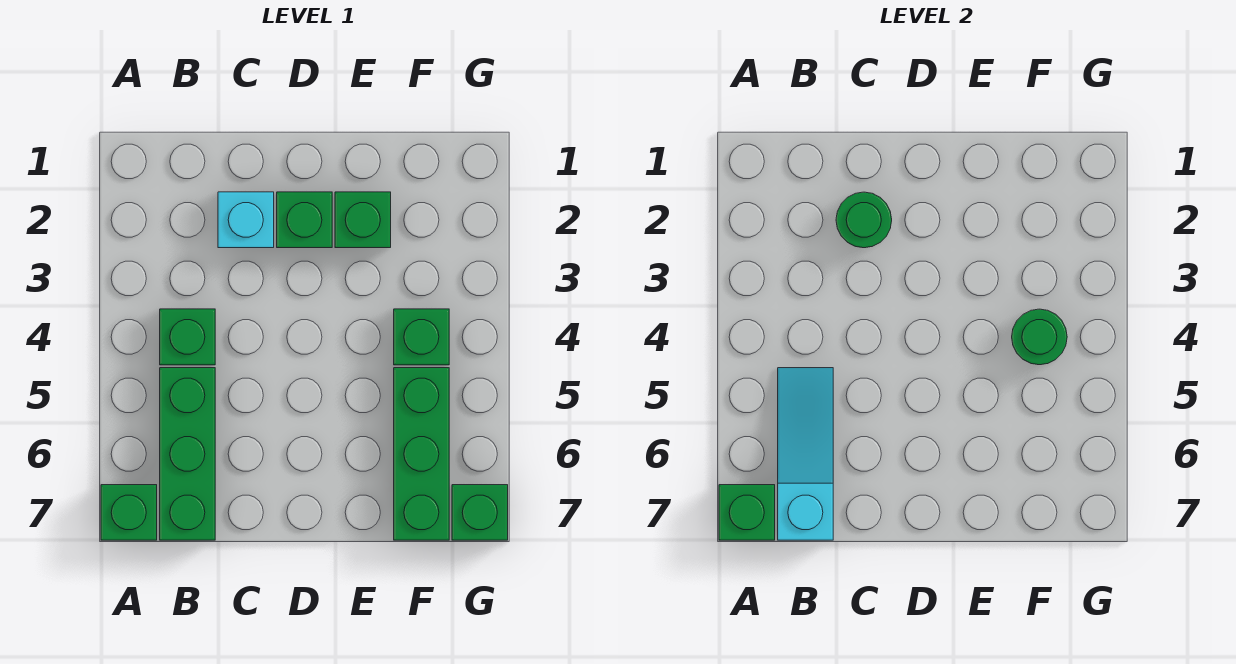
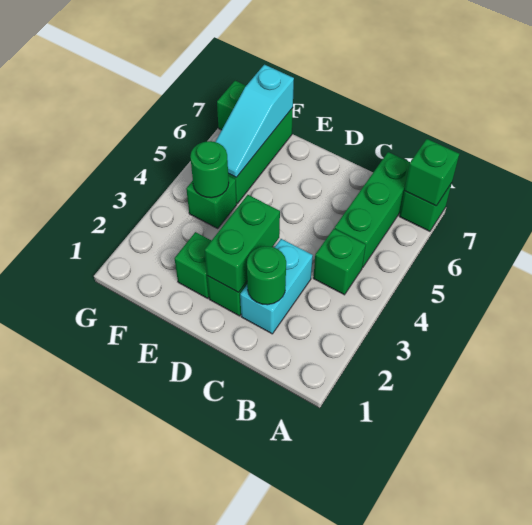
cyan slope B5:B7 level 2 top 7 -> cyan slope F5:F7 level 2 top 7
cyan brick C2 level 1 -> cyan brick C2:C3 level 1
none -> green brick D2:D3 level 2

